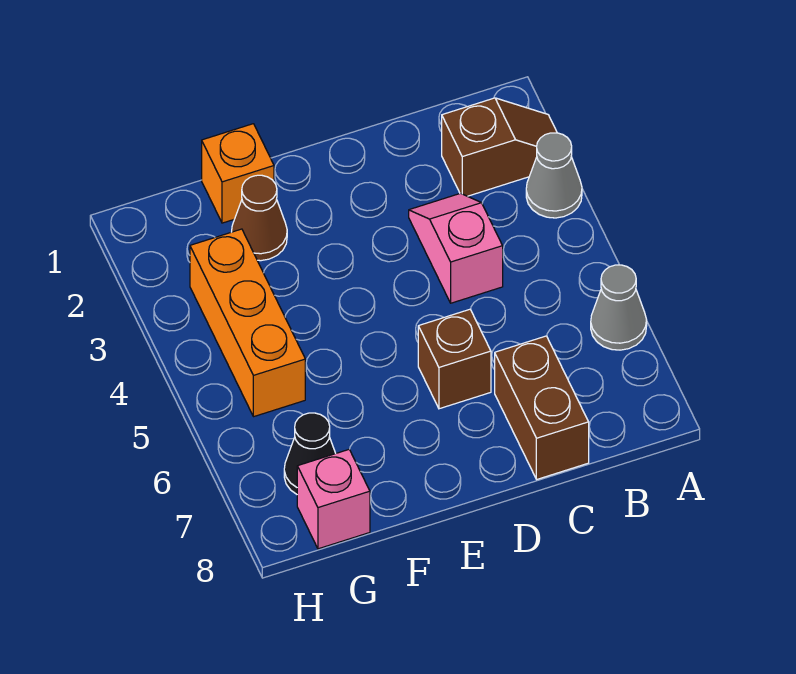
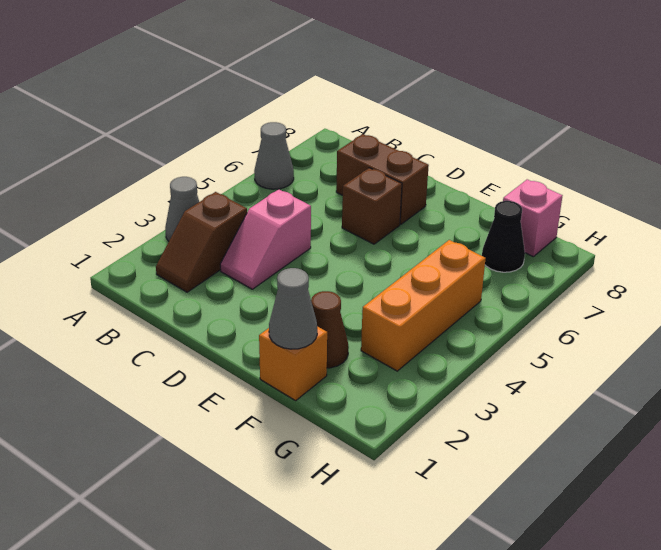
brown slope A2:B2 level 1 top B -> brown slope B2:B3 level 1 top 3
brown brick C7:C8 level 1 -> brown brick C7:D7 level 1
none -> grey cone F1 level 2

